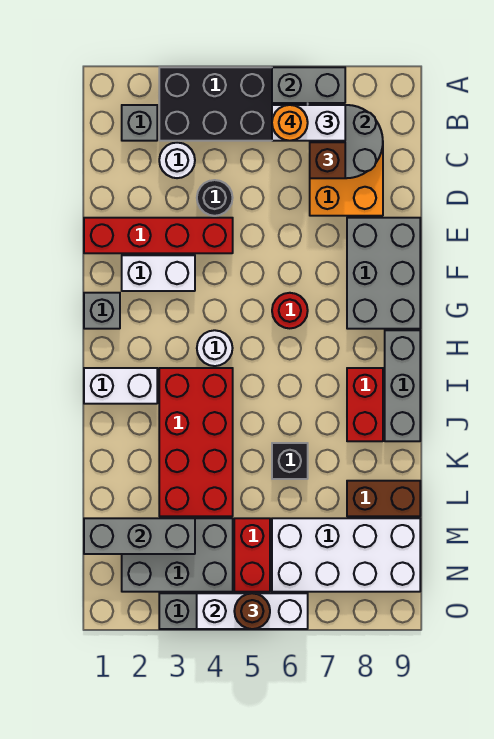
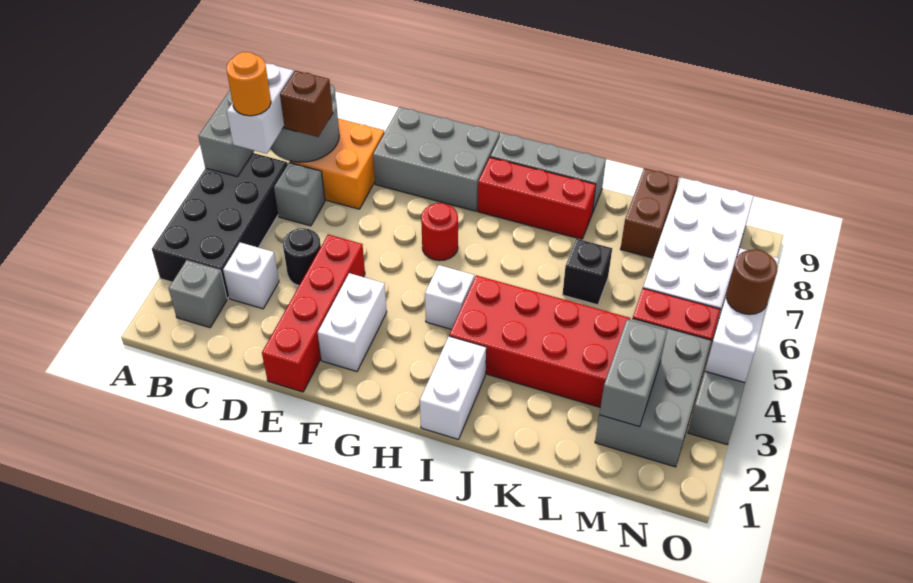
white round brick C3 level 1 -> white brick C3 level 1
grey brick G1 level 1 -> grey brick C6 level 1
white round brick H4 level 1 -> white brick H4 level 1
red brick I8:J8 level 1 -> red brick H8:J8 level 1
grey brick M1:M3 level 2 -> grey brick M2:M3 level 2

